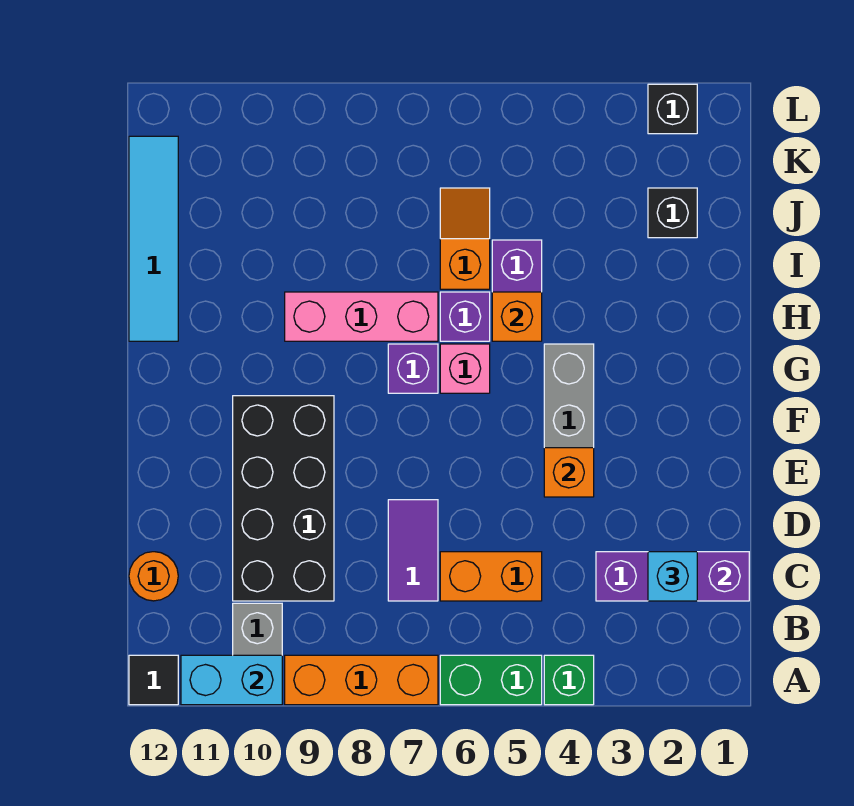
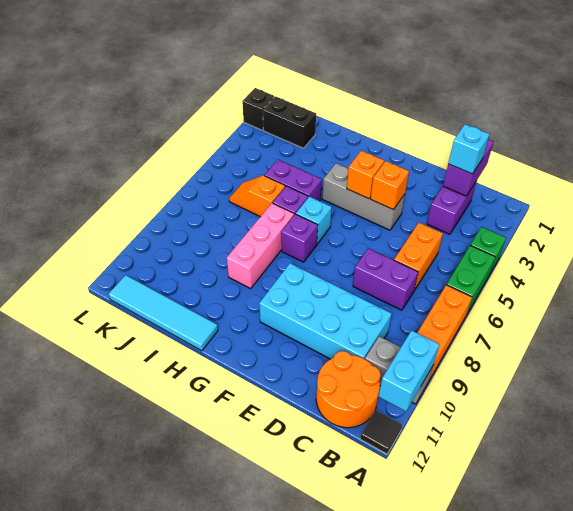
purple tile C7:D7 level 1 -> purple brick C7:D7 level 1
black brick C9:F10 level 1 -> cyan brick C9:F10 level 1
orange round brick C12 level 1 -> orange round brick B11:C12 level 1
pink brick G6 level 1 -> cyan brick G6 level 1
orange brick H5 level 2 -> orange brick F4 level 2
black brick J2 level 1 -> black brick J2:K2 level 1

